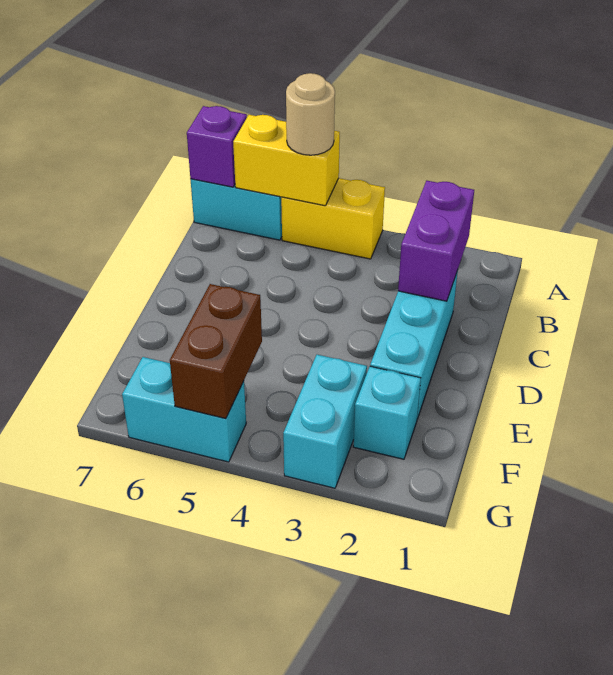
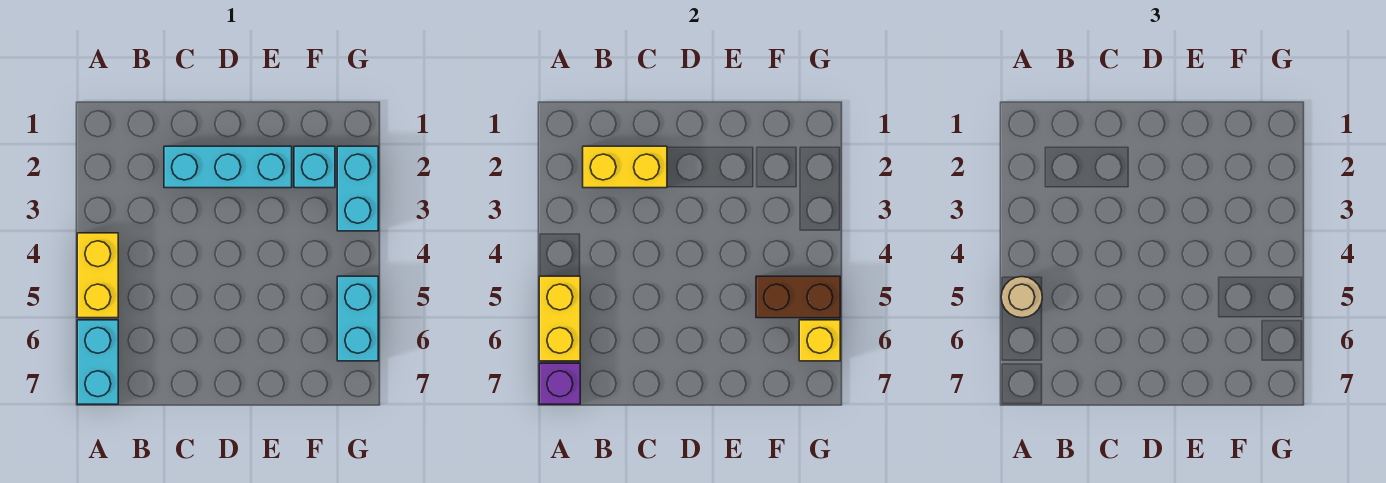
purple brick B2:C2 level 2 -> yellow brick B2:C2 level 2
cyan brick F3:G3 level 1 -> cyan brick G2:G3 level 1
none -> yellow brick G6 level 2

